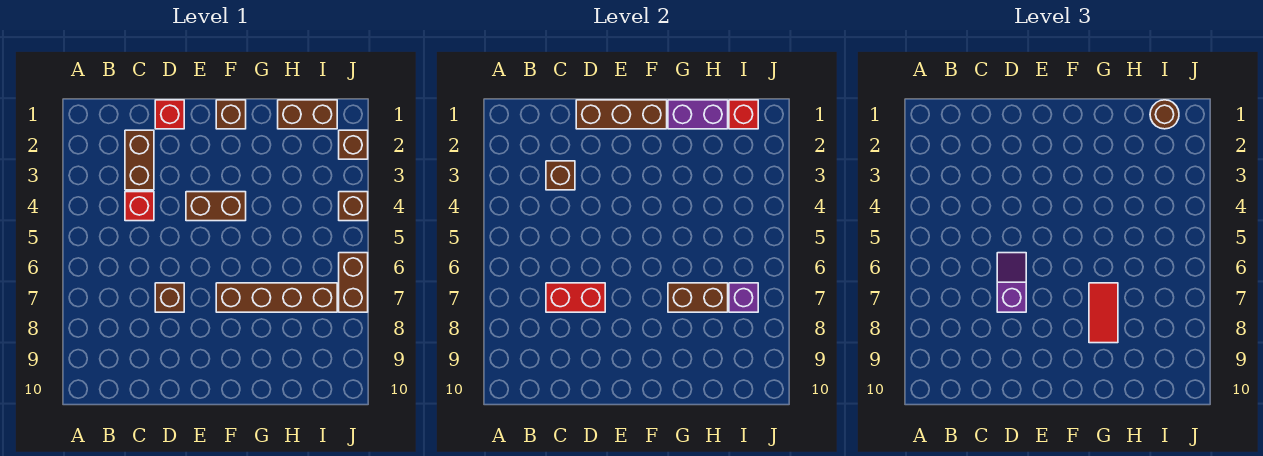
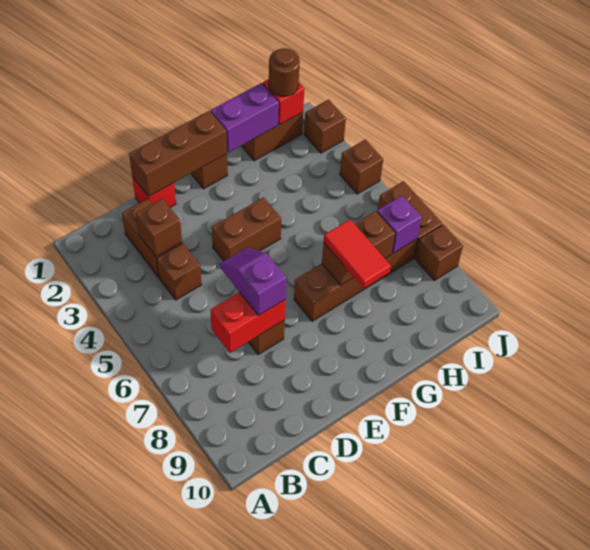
red brick C4 level 1 -> brown brick C4 level 1
none -> brown brick J8 level 1

